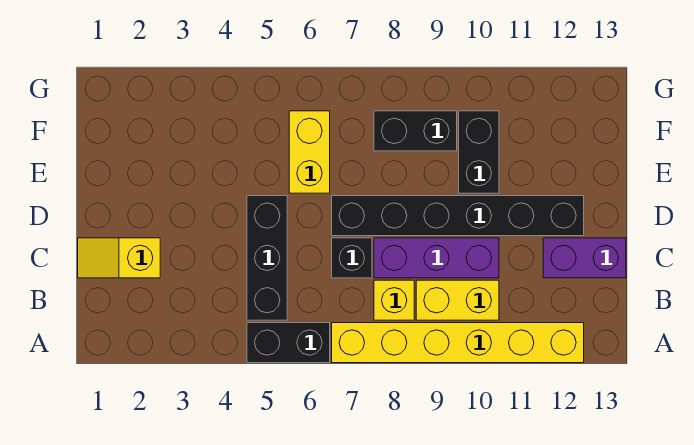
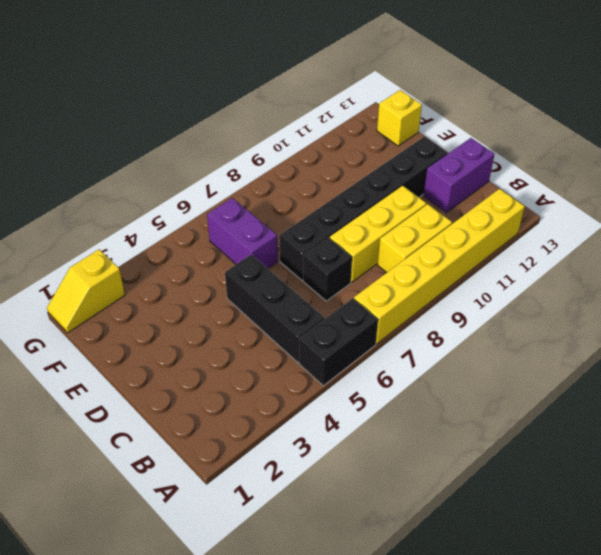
yellow brick B8 level 1 -> yellow brick F13 level 1
yellow slope C1:C2 level 1 top 2 -> yellow slope G1:G2 level 1 top 2
purple brick C8:C10 level 1 -> yellow brick C8:C10 level 1
yellow brick E6:F6 level 1 -> purple brick E6:F6 level 1
black brick E10:F10 level 1 -> none
black brick F8:F9 level 1 -> none

